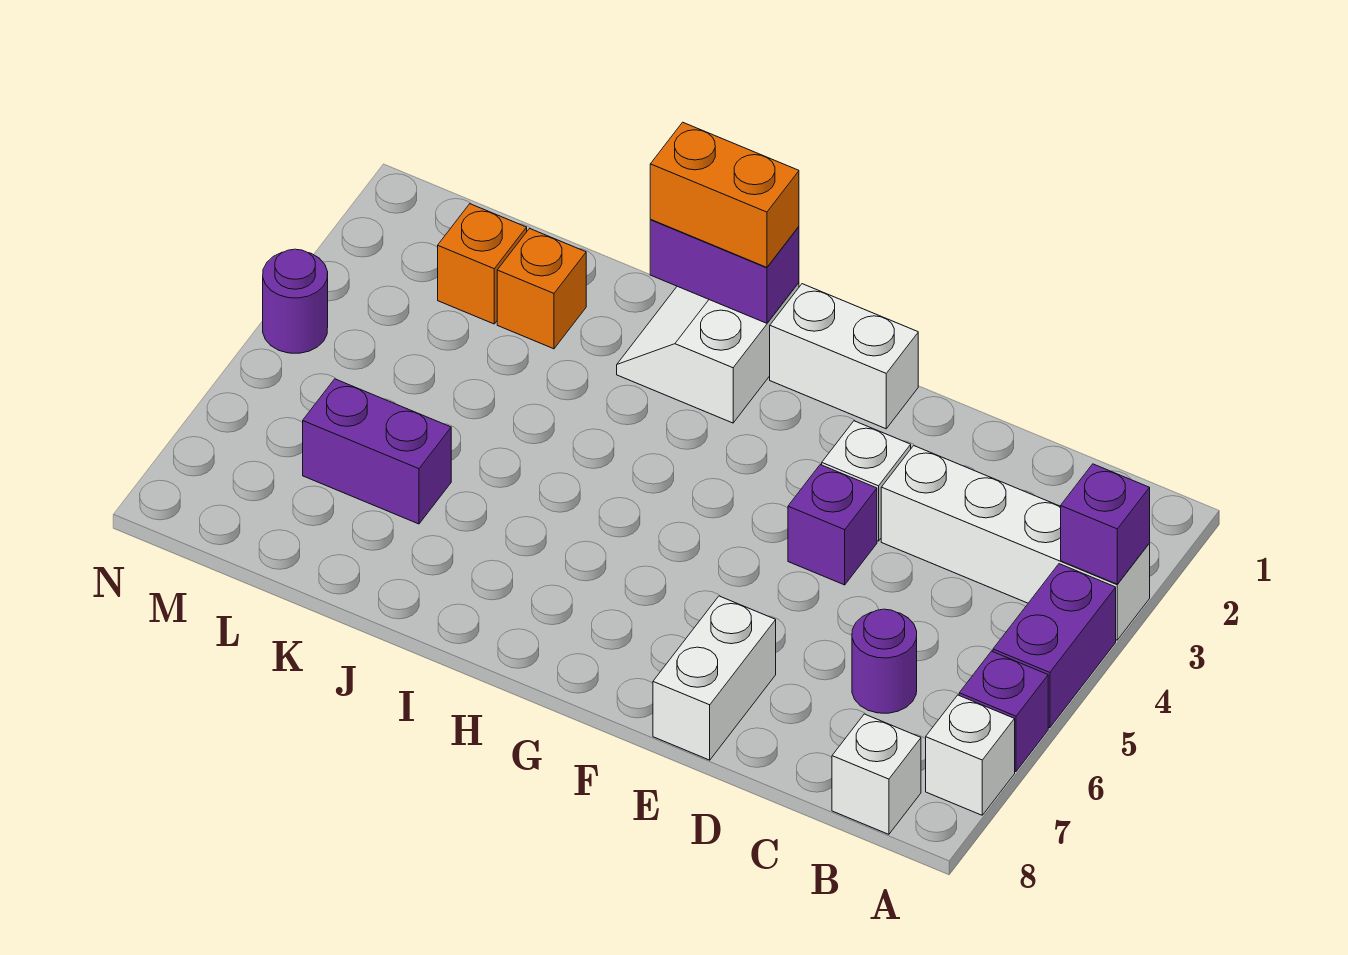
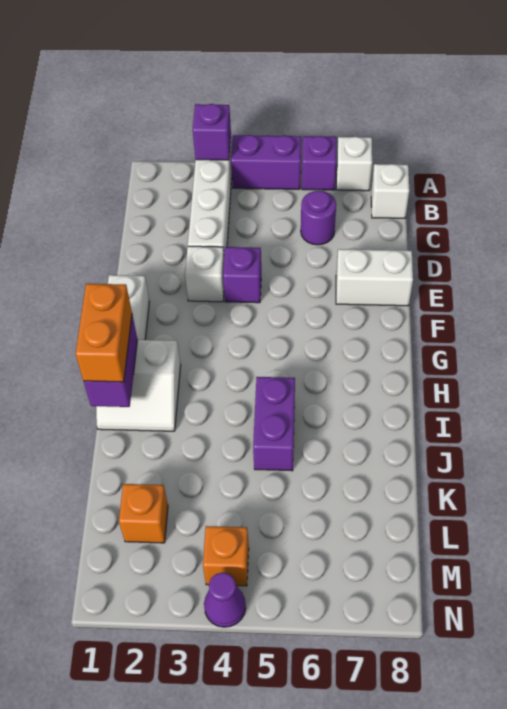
orange brick K2 level 1 -> orange brick M4 level 1
purple brick K6:L6 level 1 -> purple brick I5:J5 level 1
purple round brick N4 level 1 -> purple cone N4 level 1

